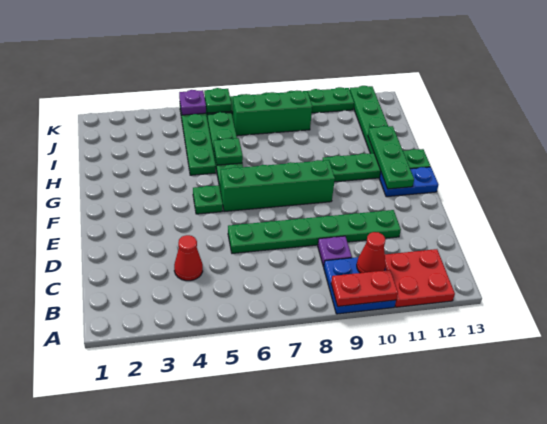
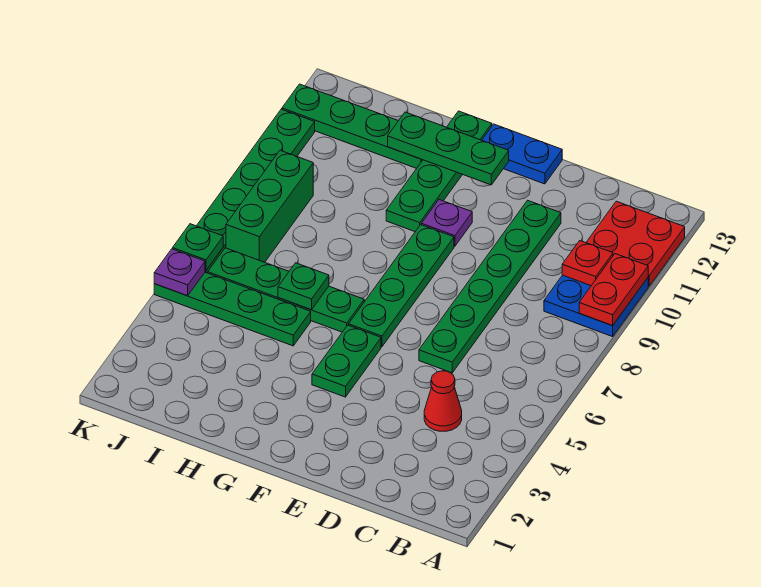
red cone B10 level 2 -> red plate B10 level 2
purple plate C9 level 1 -> purple plate F10 level 1
green plate F5 level 1 -> green plate F4:F5 level 1
green brick F6:F9 level 1 -> green plate F6:F9 level 1
blue plate F12:F13 level 1 -> blue plate E13:F13 level 1

